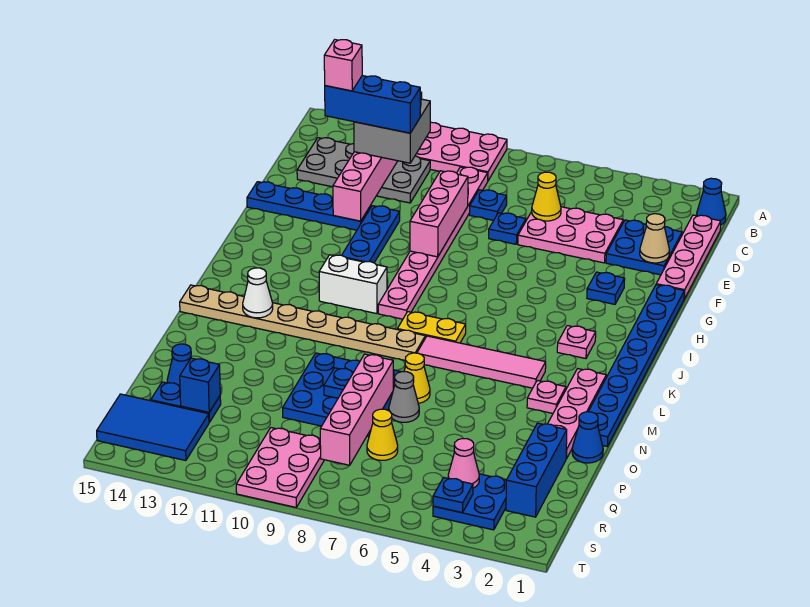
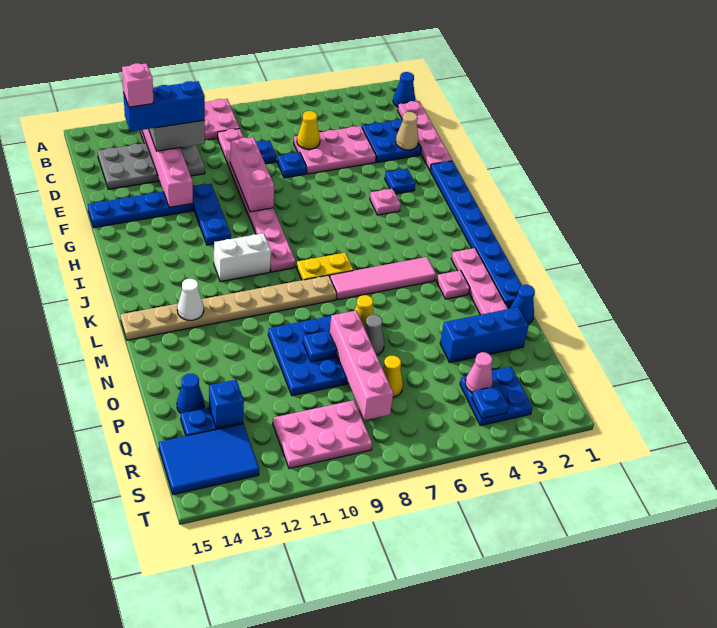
pink plate J3 level 1 -> pink plate H4 level 1
blue brick P2:R2 level 1 -> blue brick P2:P4 level 1
pink plate R9:T10 level 1 -> pink plate R9:S11 level 1

